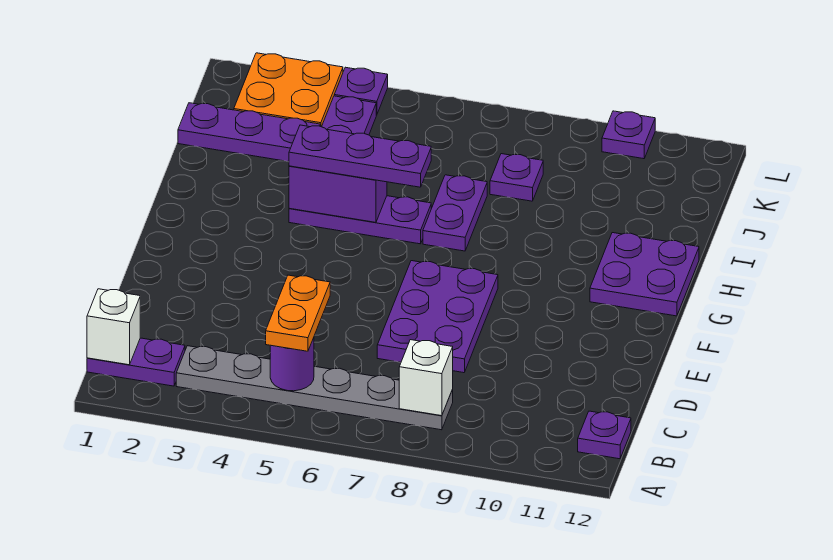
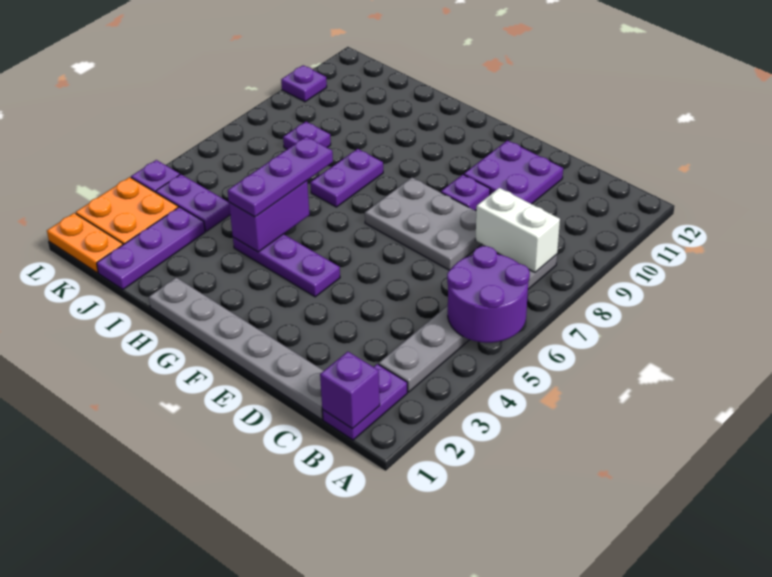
white brick B1 level 2 -> purple brick B1 level 2
purple round brick B5 level 2 -> purple round brick A5:B6 level 2
orange plate B5:C5 level 3 -> orange plate K1:L1 level 1
white brick B8 level 2 -> white brick B8:C8 level 2
purple plate B12 level 1 -> purple plate E9 level 1
none -> grey plate C1:H1 level 1
purple plate D7:F8 level 1 -> grey plate D7:F8 level 1
purple plate G11:H12 level 1 -> purple plate D10:E11 level 1
purple plate H4:H6 level 1 -> purple plate F4:H4 level 1
purple plate H7:I7 level 1 -> purple plate H7:H8 level 1

